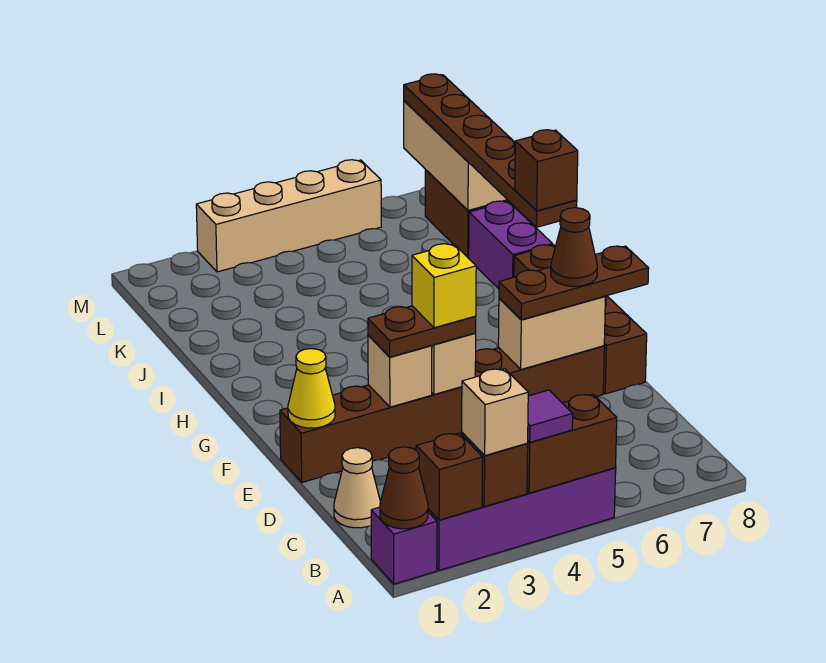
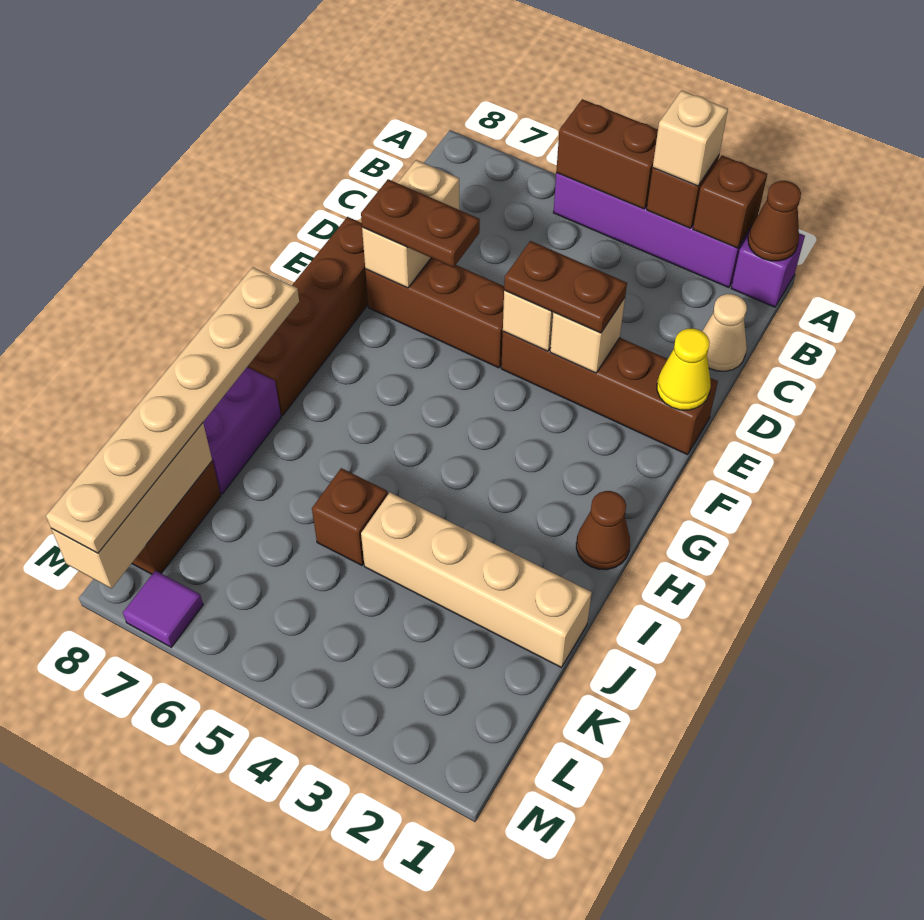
purple tile A4 level 3 -> purple tile M7 level 1
yellow brick E4 level 4 -> none
tan brick E6:E7 level 2 -> tan brick D7:E7 level 2
brown plate E6:E8 level 3 -> brown plate E6:E7 level 3
brown cone E7 level 4 -> brown cone H1 level 1
brown plate H8:M8 level 3 -> tan plate H8:M8 level 3
brown brick H8 level 4 -> brown brick J5 level 1
tan brick M3:M6 level 1 -> tan brick J1:J4 level 1

